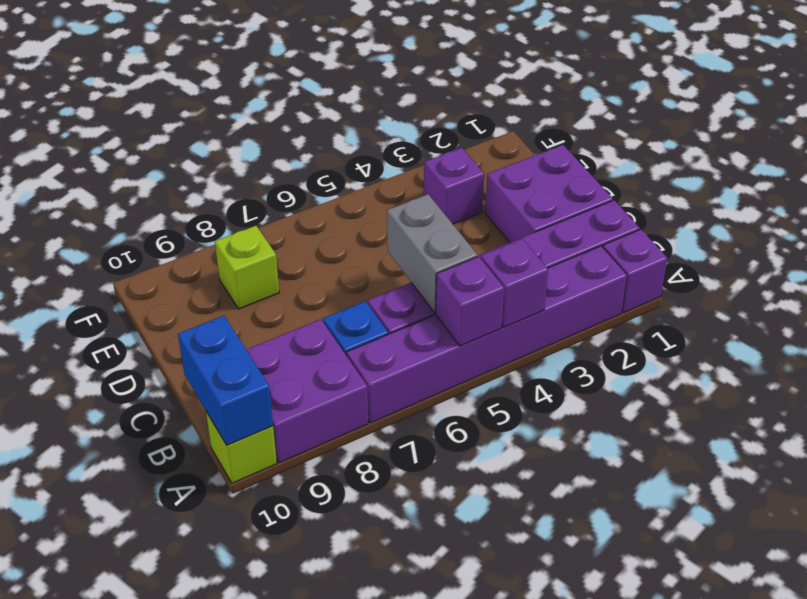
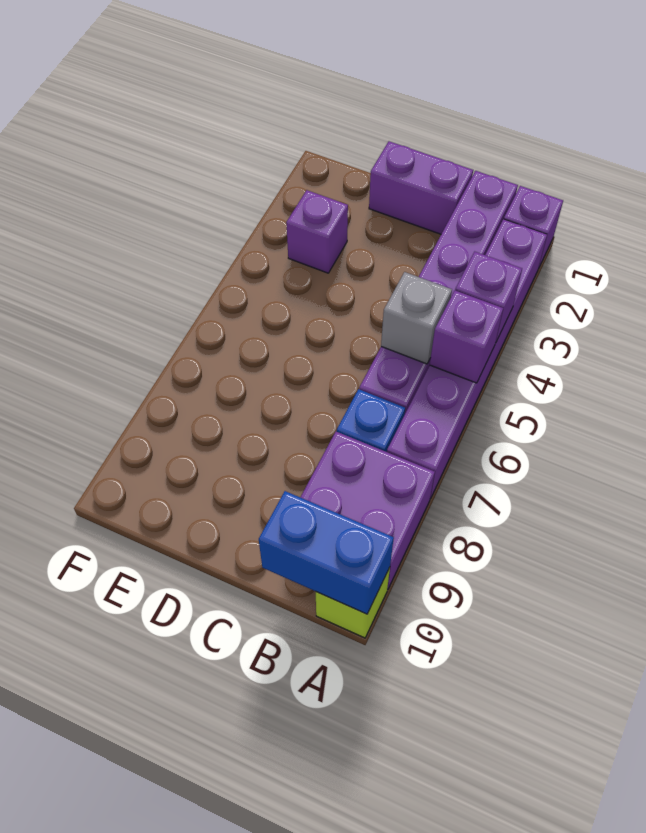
grey brick B5:C5 level 2 -> grey brick B5 level 2
purple brick C1:D2 level 1 -> purple brick C1:D1 level 1
lime brick E8 level 1 -> none

